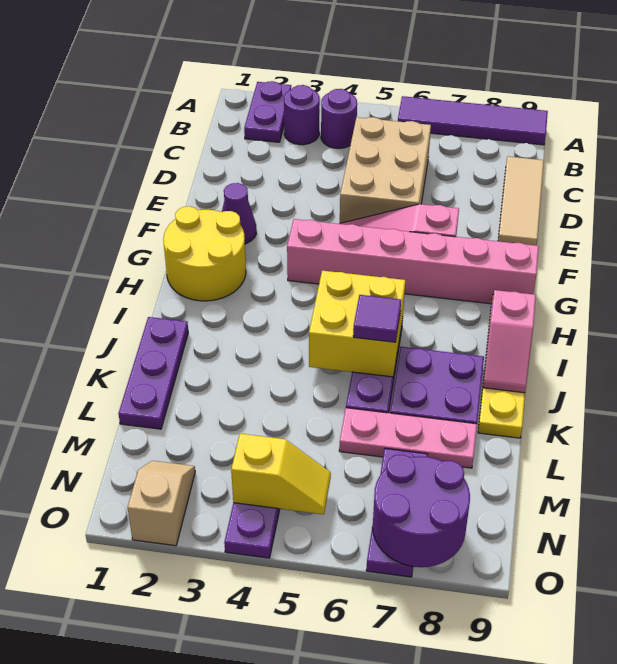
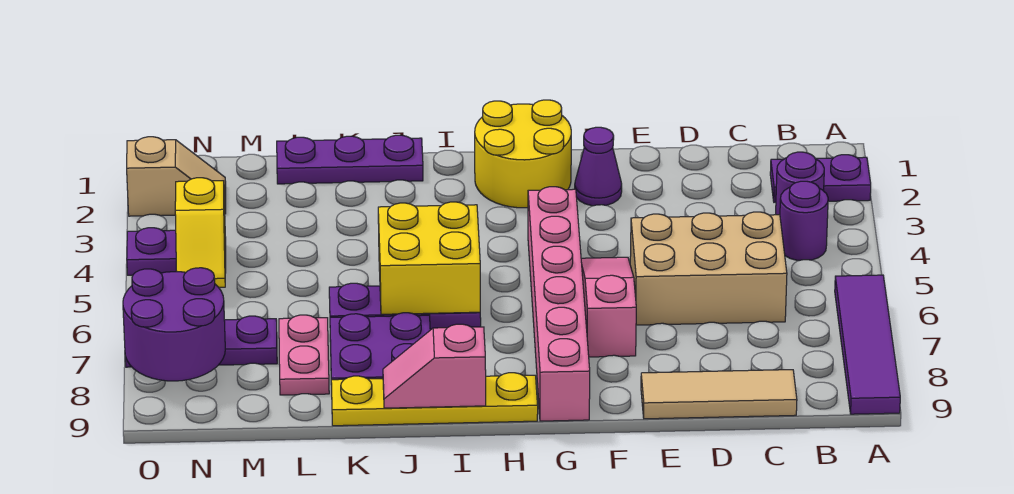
purple tile J6 level 3 -> none
pink plate L6:L8 level 1 -> pink plate L7:L8 level 1

